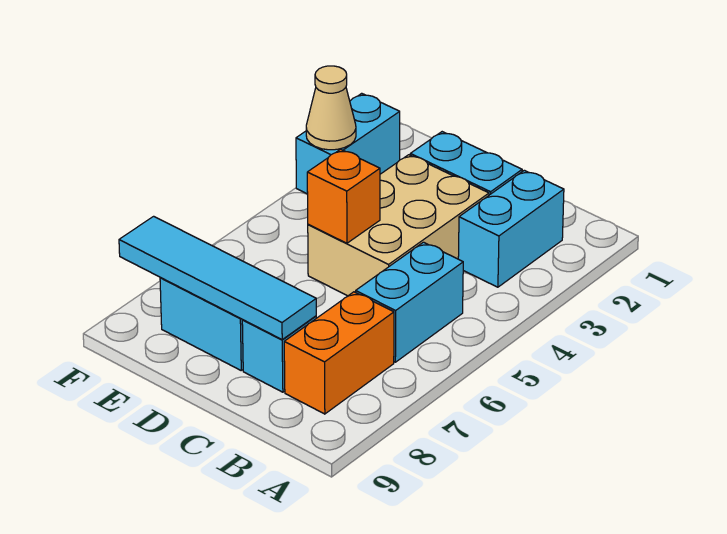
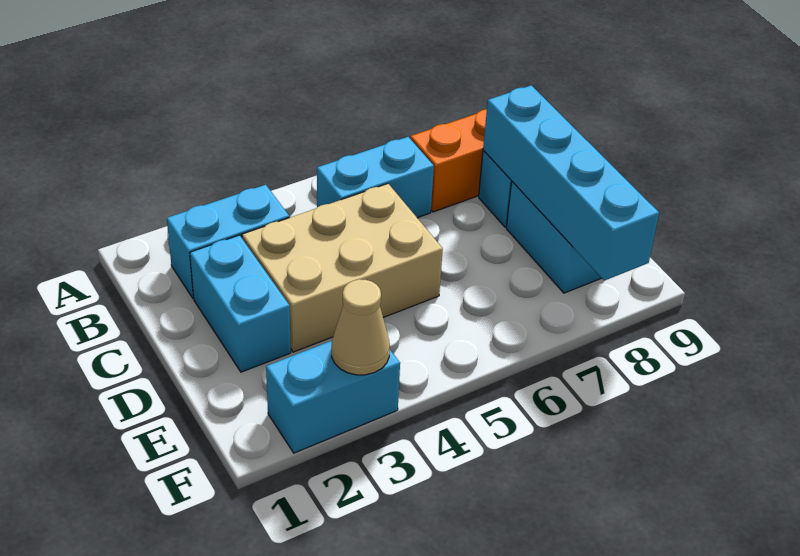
cyan tile C8:F8 level 2 -> cyan brick C8:F8 level 2
orange brick D5 level 2 -> none

